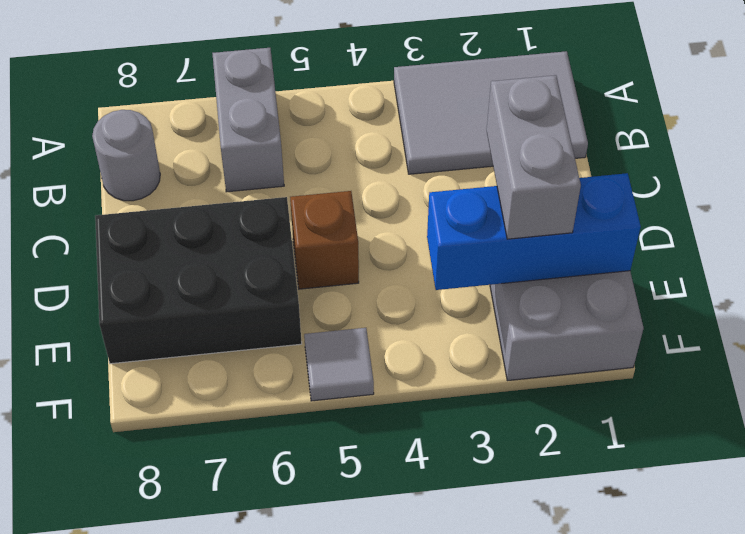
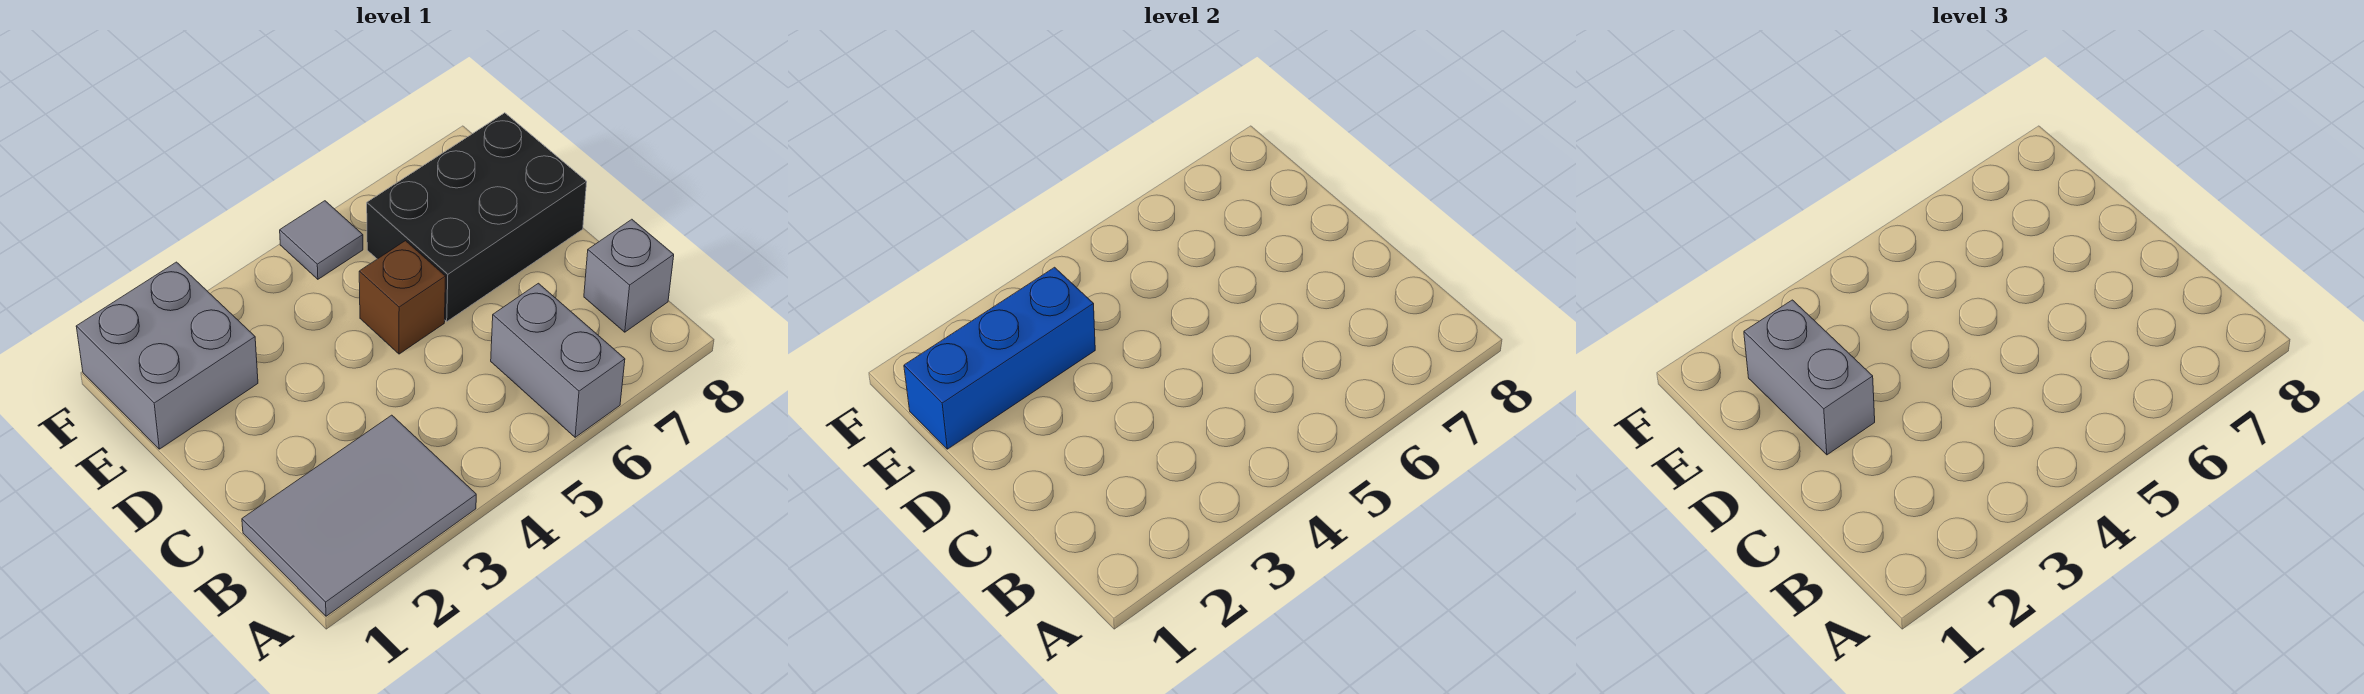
grey round brick B8 level 1 -> grey brick B8 level 1

